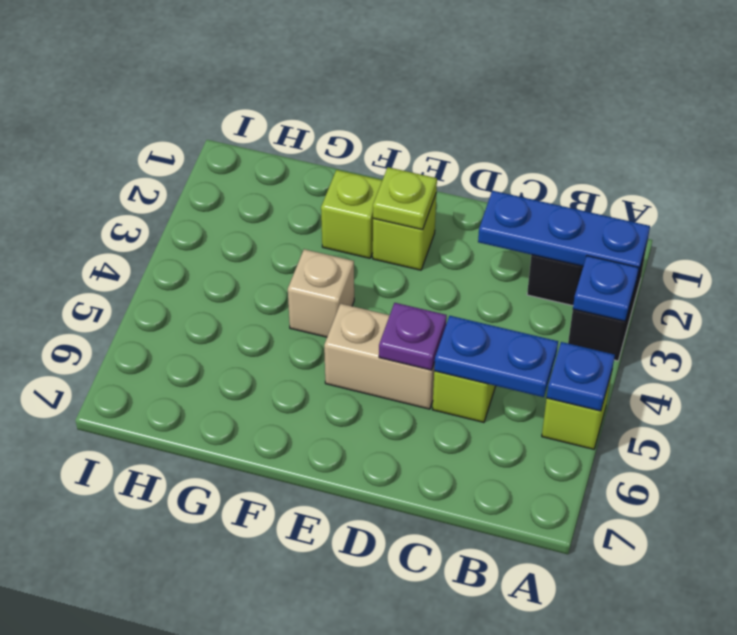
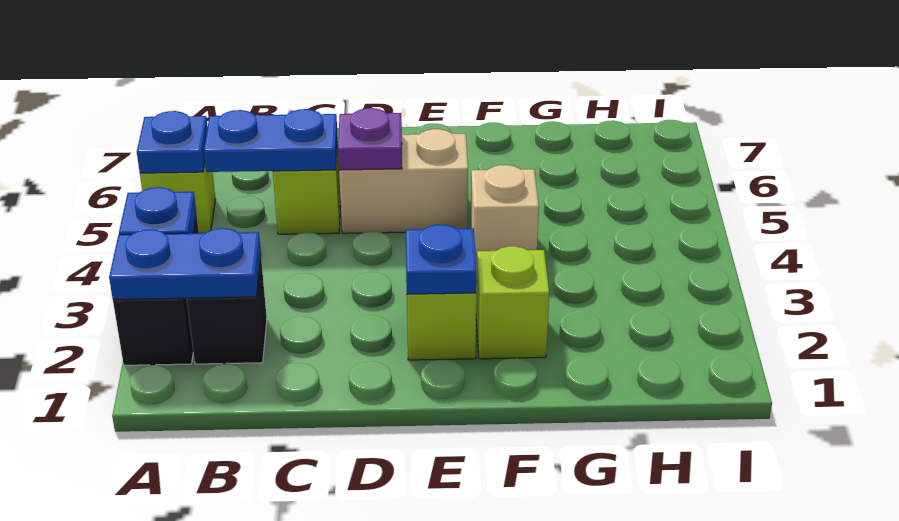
blue plate A2:C2 level 2 -> blue plate A2:B2 level 2
lime plate E2 level 2 -> blue plate E2 level 2

